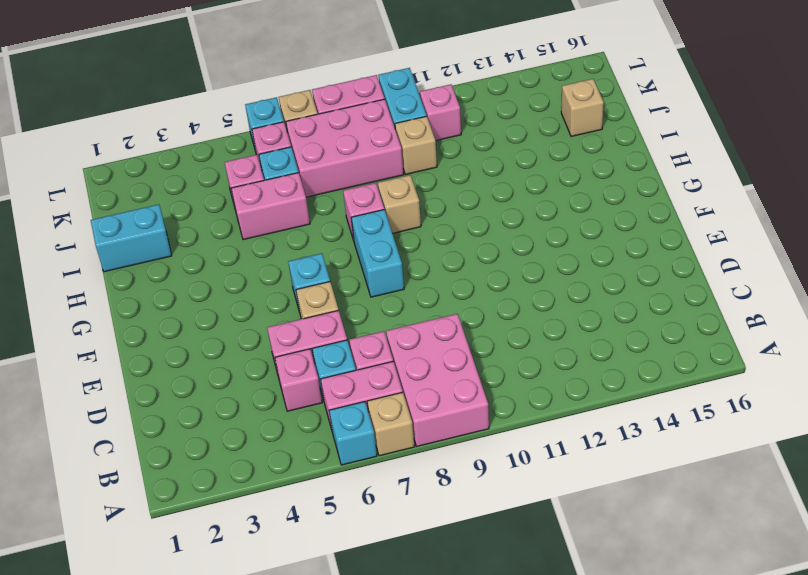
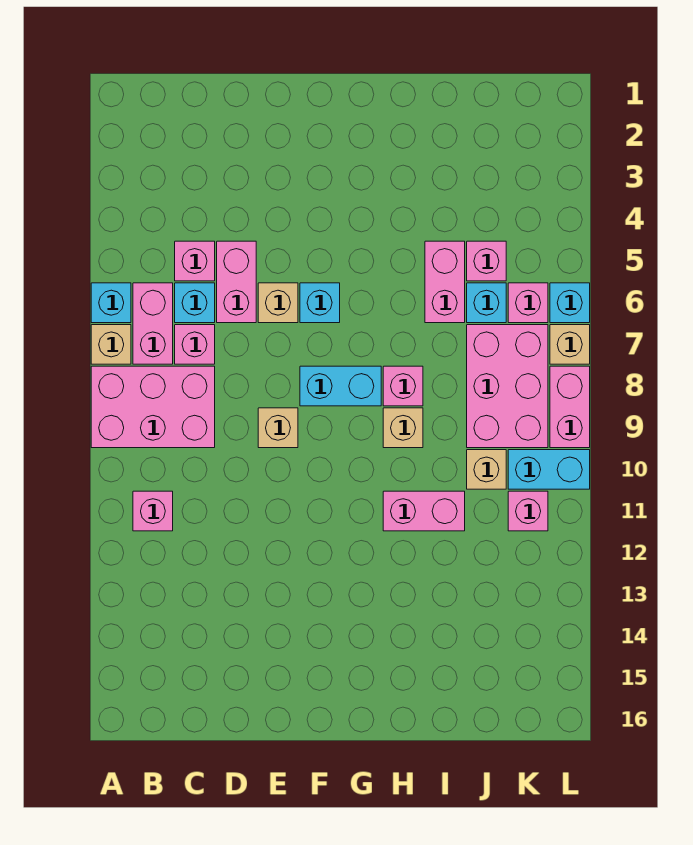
none -> pink brick B11 level 1
none -> pink brick H11:I11 level 1
cyan brick I1:I2 level 1 -> none
tan brick J15 level 1 -> tan brick E9 level 1

